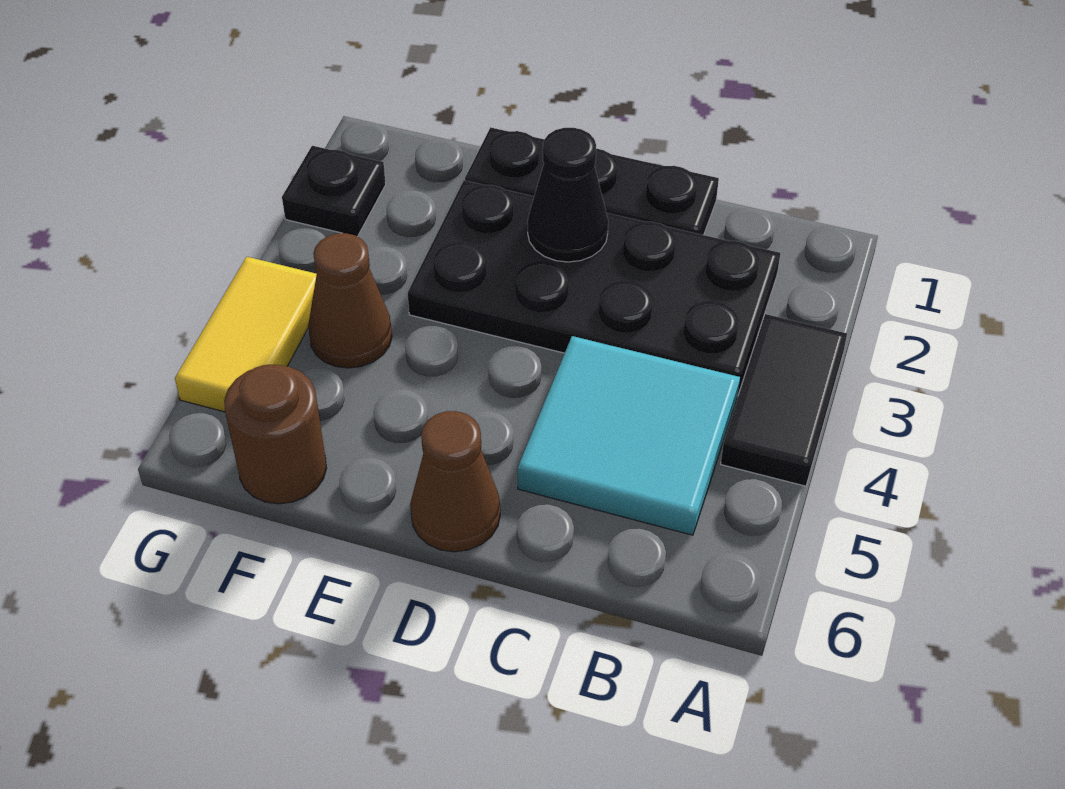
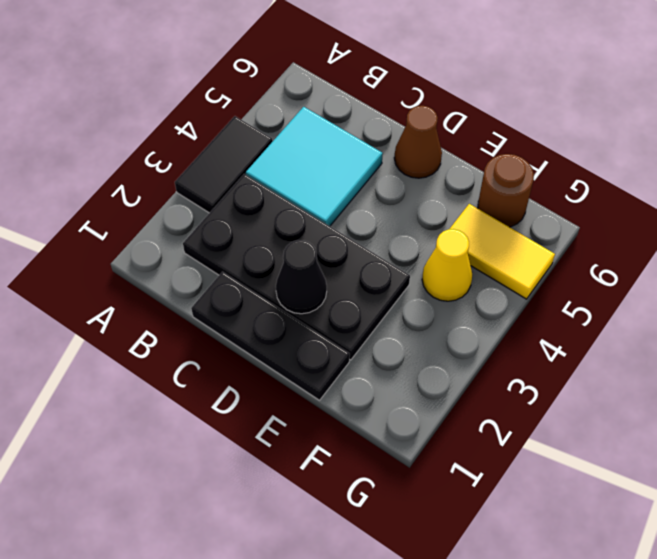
brown cone F4 level 1 -> yellow cone F4 level 1
black plate G2 level 1 -> none
yellow tile G4:G5 level 1 -> yellow tile F5:G5 level 1

